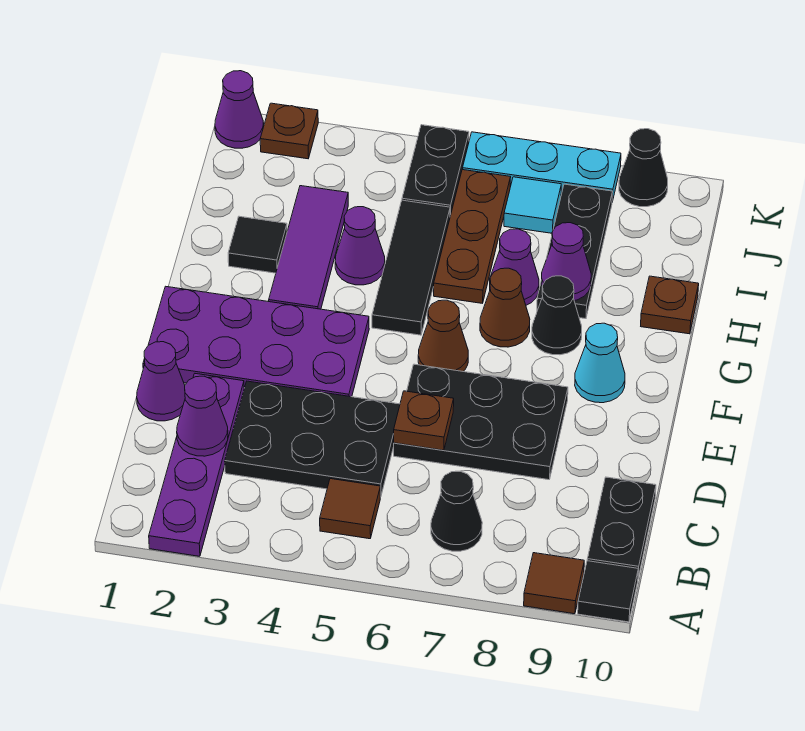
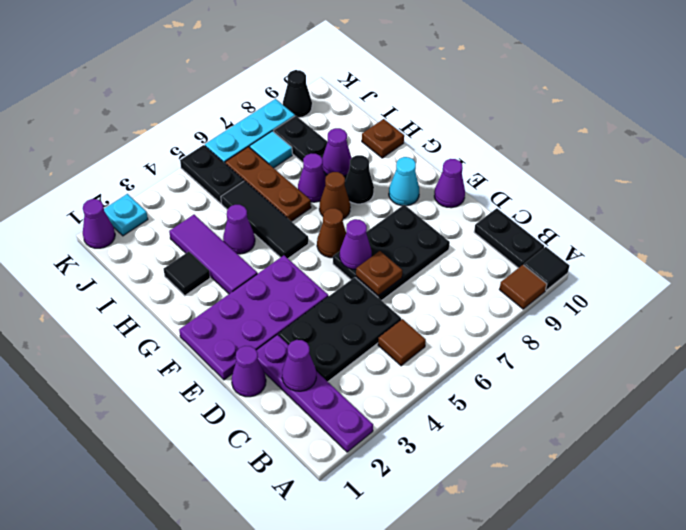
black cone B7 level 1 -> none
none -> purple cone E6 level 2
none -> purple cone E10 level 1
brown plate K2 level 1 -> cyan plate K2 level 1

